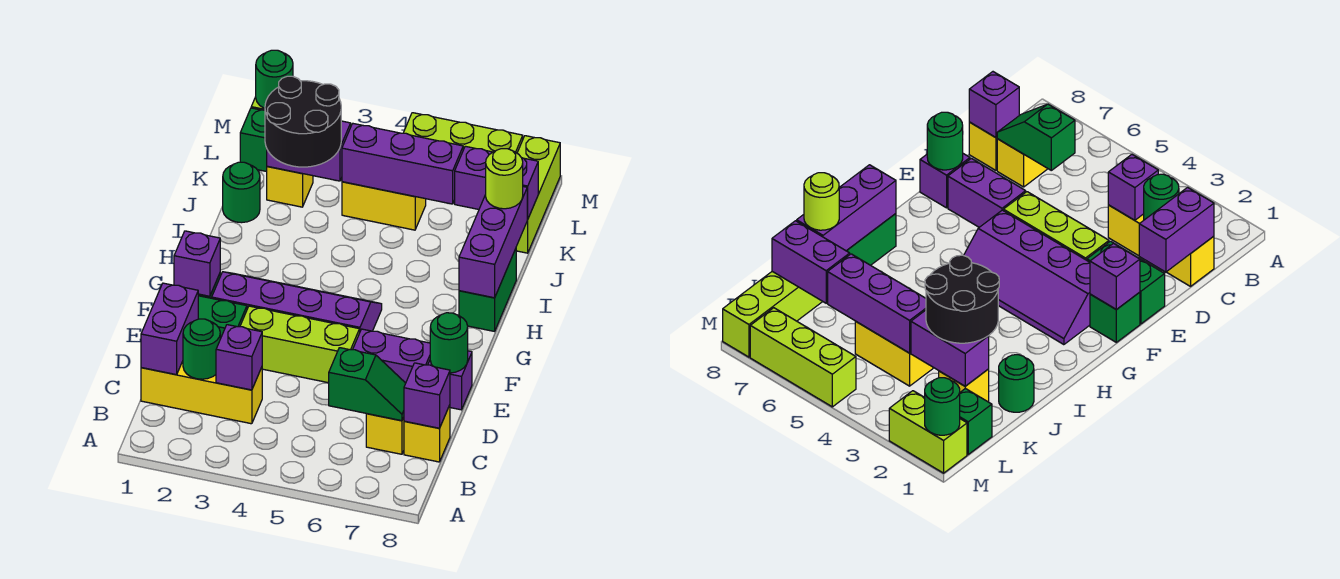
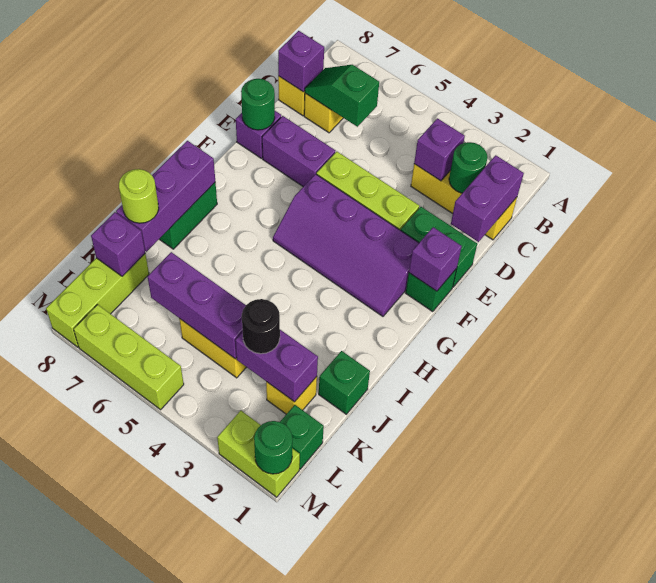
green round brick J1 level 1 -> green brick J1 level 1
black round brick J2:K3 level 3 -> black round brick K3 level 3
purple brick K7:K8 level 2 -> purple brick K8 level 2

